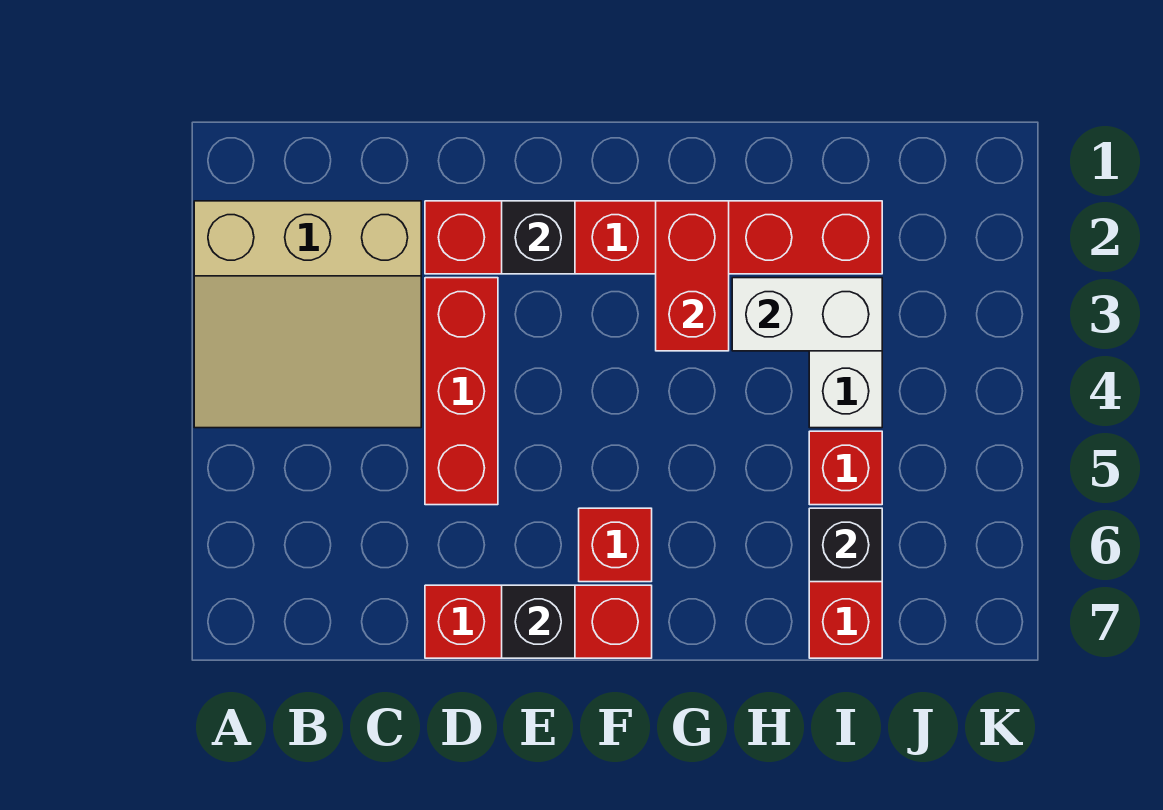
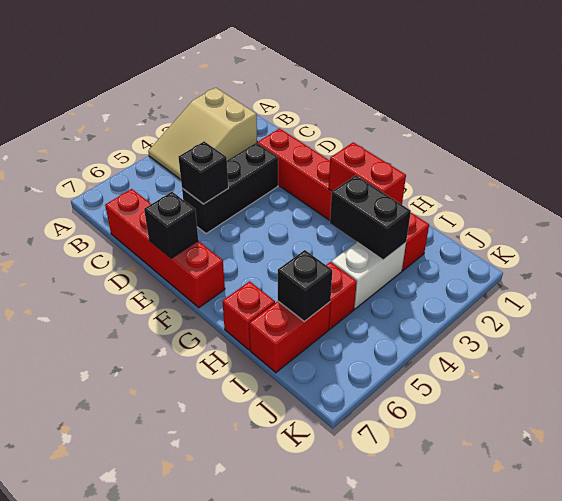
tan slope A2:C4 level 1 top 2 -> tan slope A2:B4 level 1 top 2
red brick D3:D5 level 1 -> black brick D3:D5 level 1
red brick D7:F7 level 1 -> red brick C7:F7 level 1
black brick E2 level 2 -> black brick D5 level 2
red brick F6 level 1 -> red brick H7 level 1
red brick G2:G3 level 2 -> red brick G2:H2 level 2
white brick H3:I3 level 2 -> black brick H3:I3 level 2

